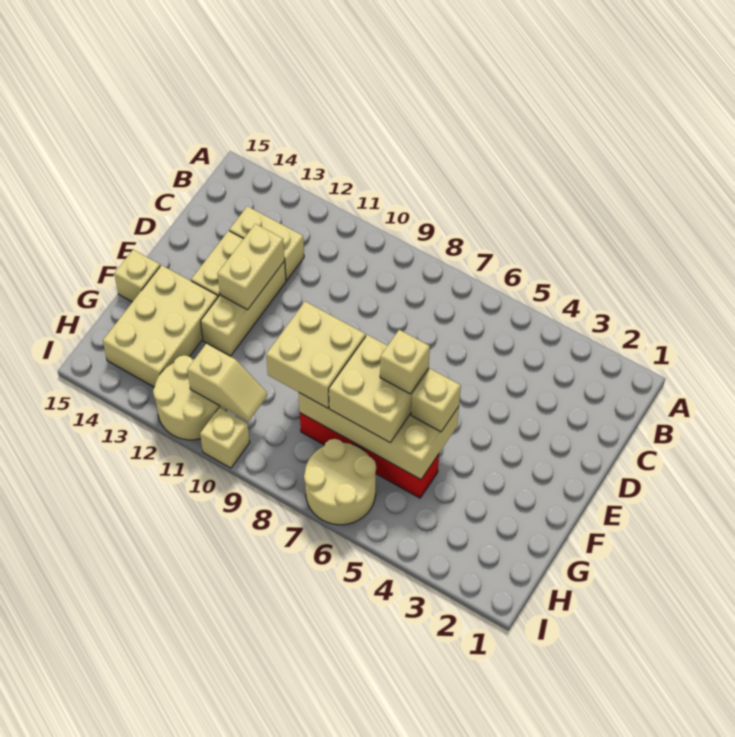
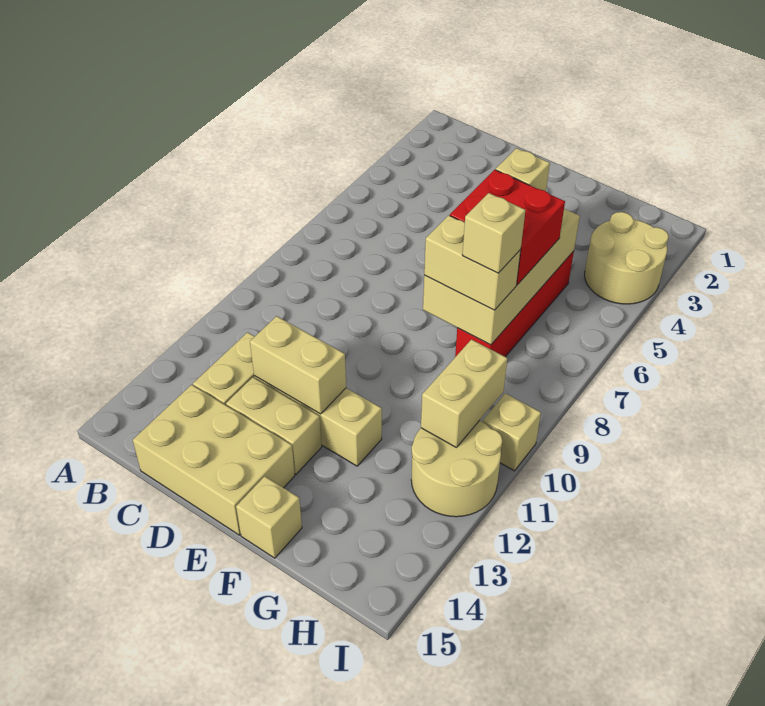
tan brick F6:G7 level 3 -> red brick F6:G7 level 3
tan brick F6 level 4 -> tan brick G8 level 4
tan brick F8:G9 level 3 -> tan brick F8:G8 level 3
tan brick F13:H14 level 1 -> tan brick C14:E15 level 1
tan round brick H6:I7 level 1 -> tan round brick H3:I4 level 1
tan slope H10:H11 level 2 top 11 -> tan brick H10:H11 level 2

